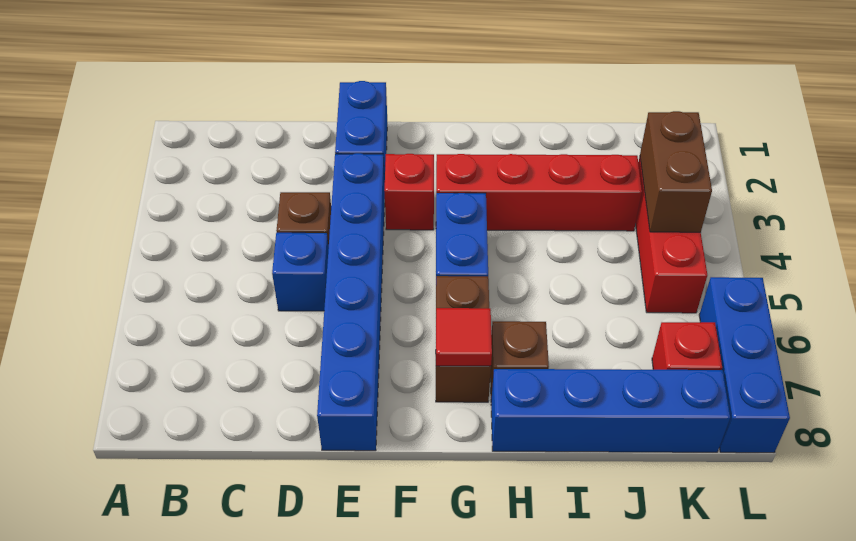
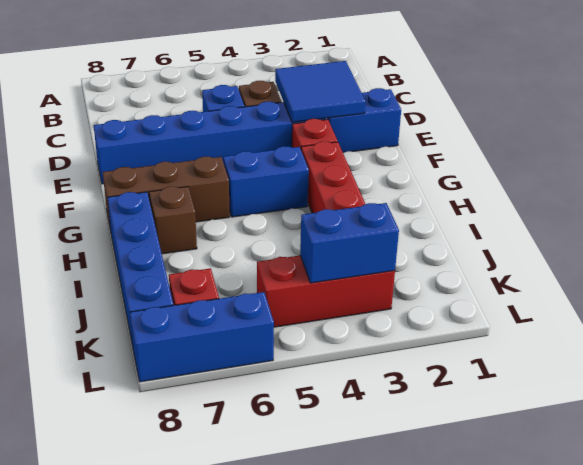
none -> blue tile D2:E3 level 2
brown brick G6:G7 level 1 -> brown brick G6:G8 level 1
red tile G7 level 2 -> none
brown brick K3:K4 level 2 -> blue brick K3:K4 level 2

